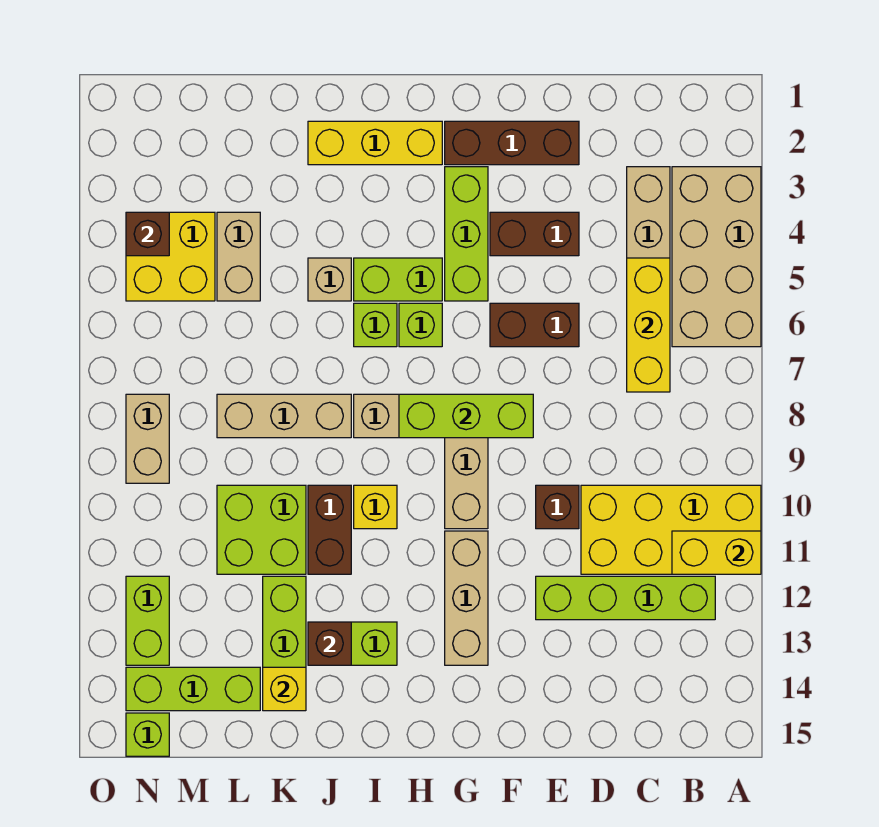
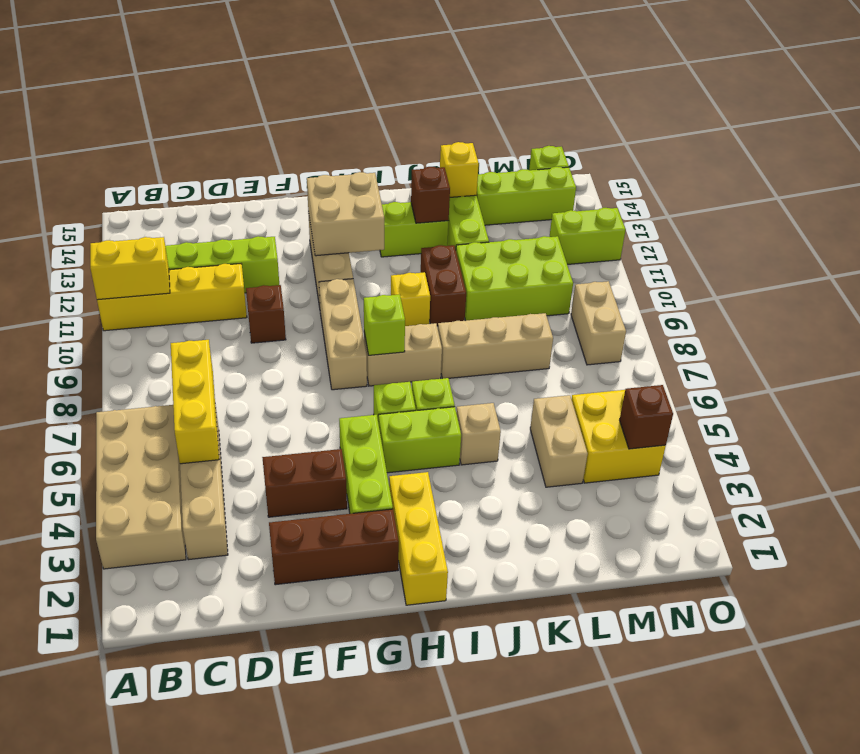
yellow brick A10:D11 level 1 -> yellow brick A11:D11 level 1
brown brick E6:F6 level 1 -> none
lime brick F8:H8 level 2 -> lime brick H8 level 2
none -> tan brick G12:H13 level 2
yellow brick H2:J2 level 1 -> yellow brick H1:H3 level 1
lime brick K10:L11 level 1 -> lime brick K10:M11 level 1
lime brick N12:N13 level 1 -> lime brick N12:O12 level 1

